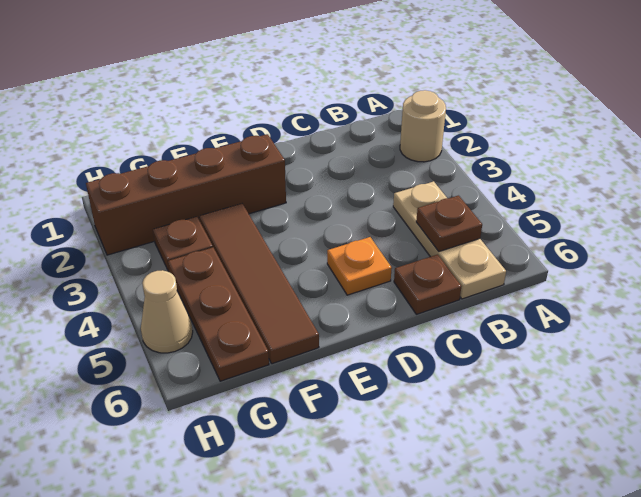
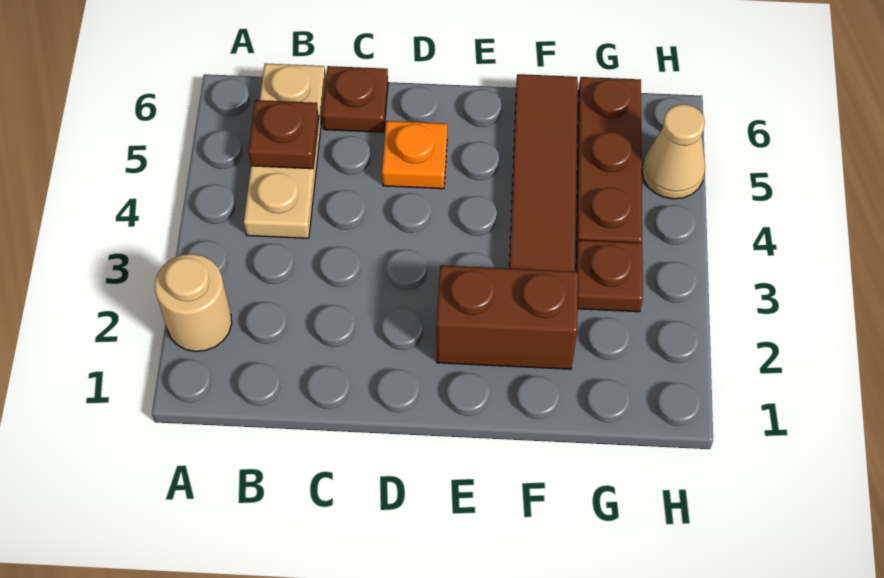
brown brick E2:H2 level 1 -> brown brick E2:F2 level 1

